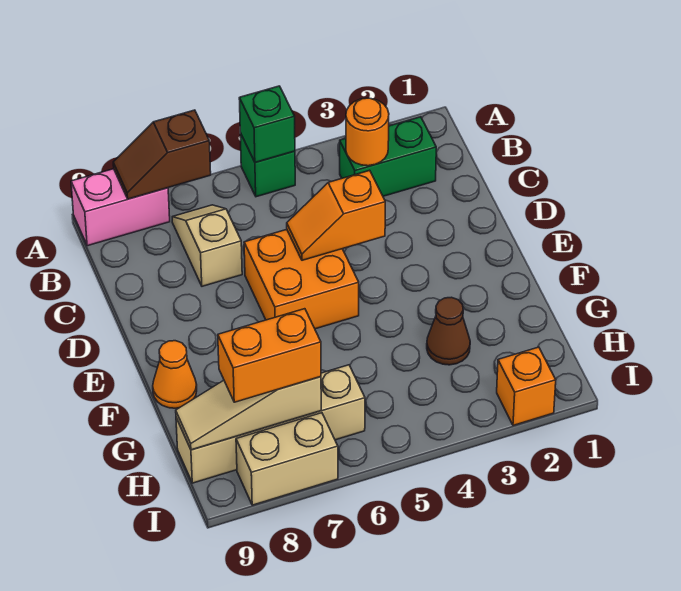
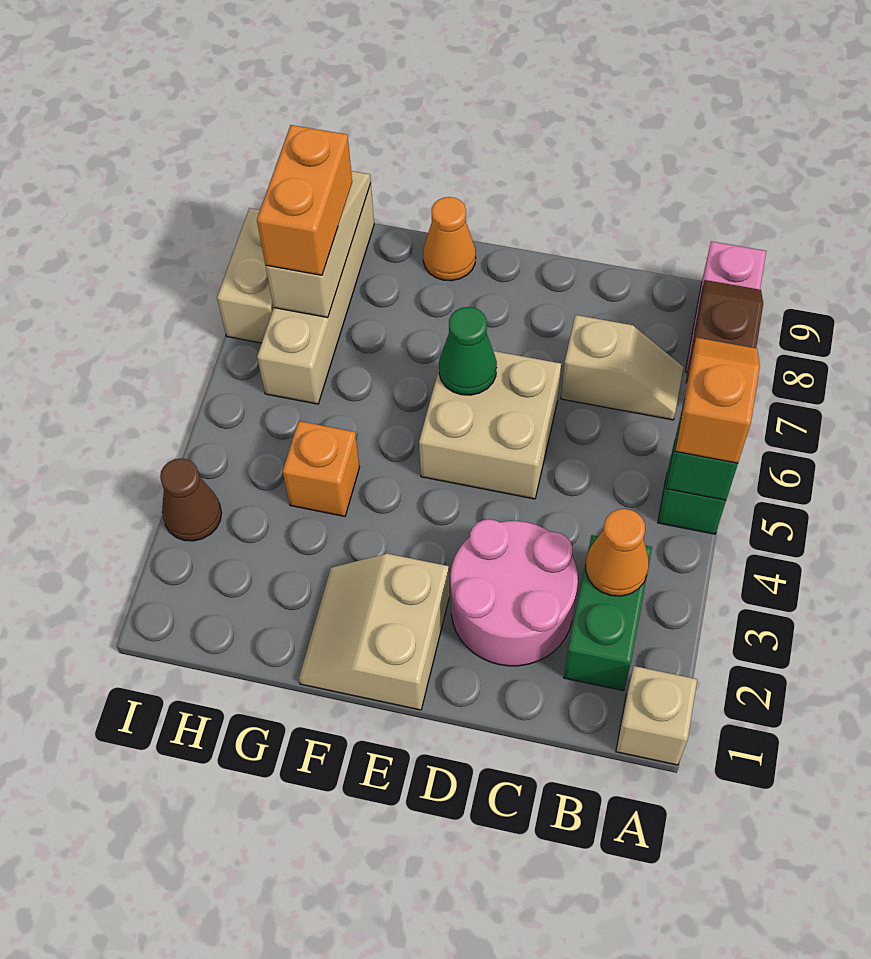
none -> tan brick A1 level 1
orange round brick B3 level 2 -> orange cone B3 level 2
none -> pink round brick C2:D3 level 1
orange slope D4:D5 level 2 top 4 -> orange slope A5:A6 level 3 top 5
orange brick D5:E6 level 1 -> tan brick D5:E6 level 1
none -> tan slope E1:F2 level 1 top E
none -> green cone E6 level 2
brown cone G3 level 1 -> brown cone I3 level 1
orange brick I2 level 1 -> orange brick G4 level 1

